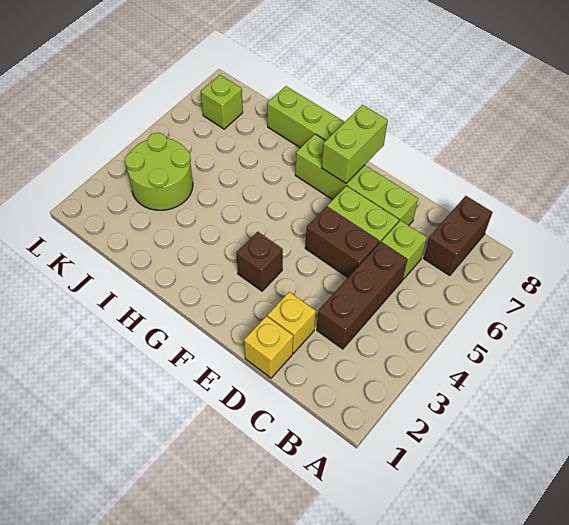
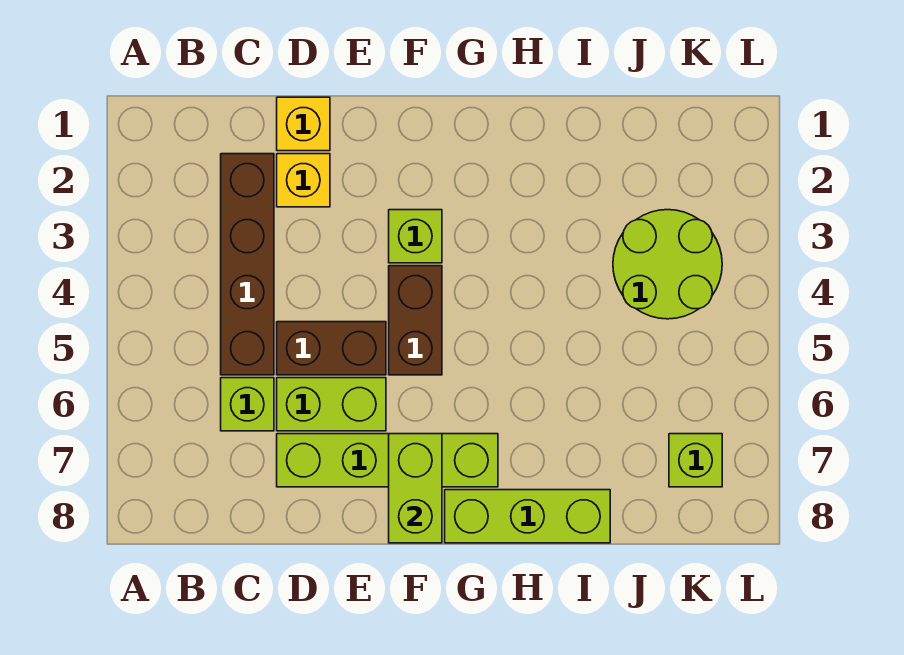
brown brick B7:B8 level 1 -> brown brick F4:F5 level 1
brown brick C3:C5 level 1 -> brown brick C2:C5 level 1
brown brick F3 level 1 -> lime brick F3 level 1

